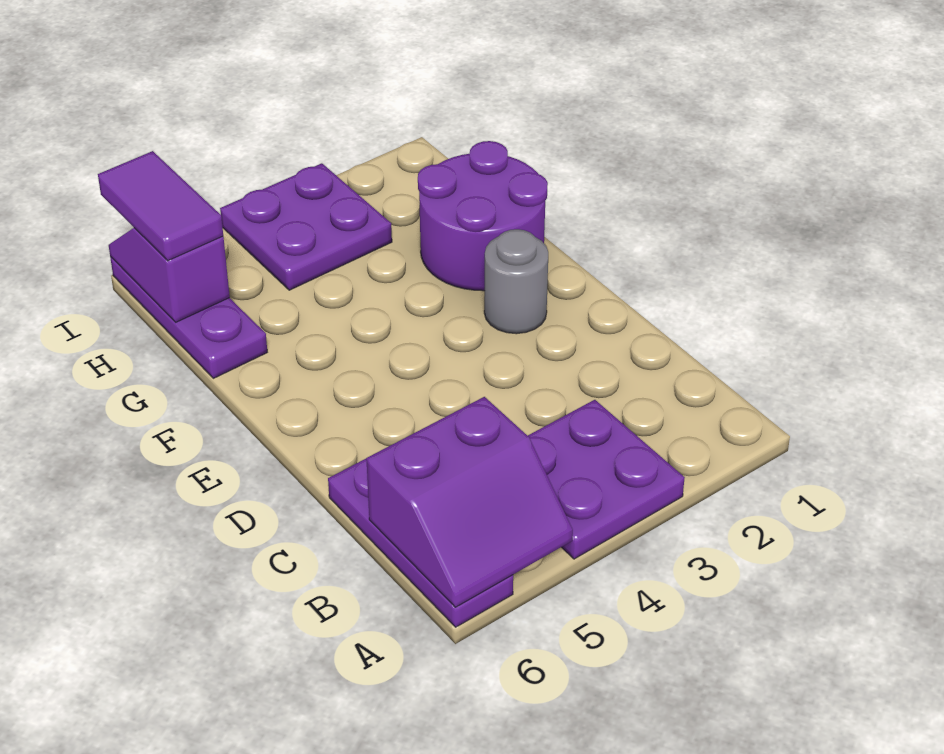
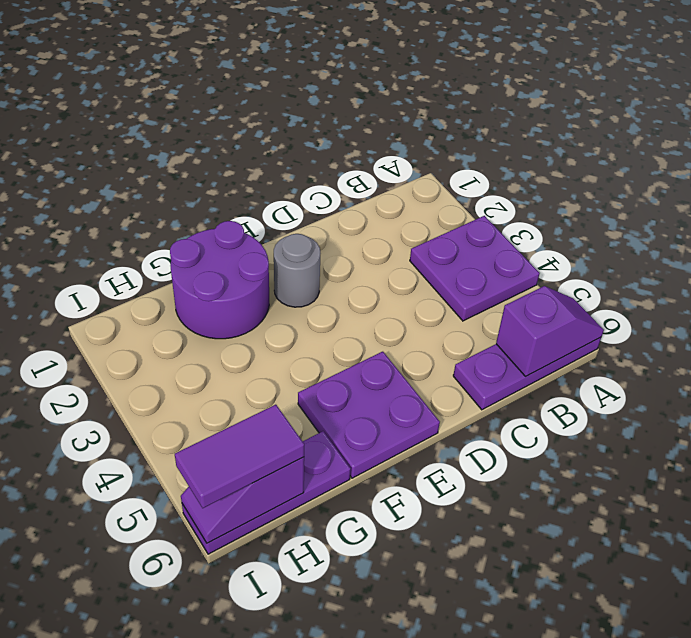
purple slope A5:B6 level 2 top B -> purple slope A6:B6 level 2 top B
purple plate H3:I4 level 1 -> purple plate E5:F6 level 1

